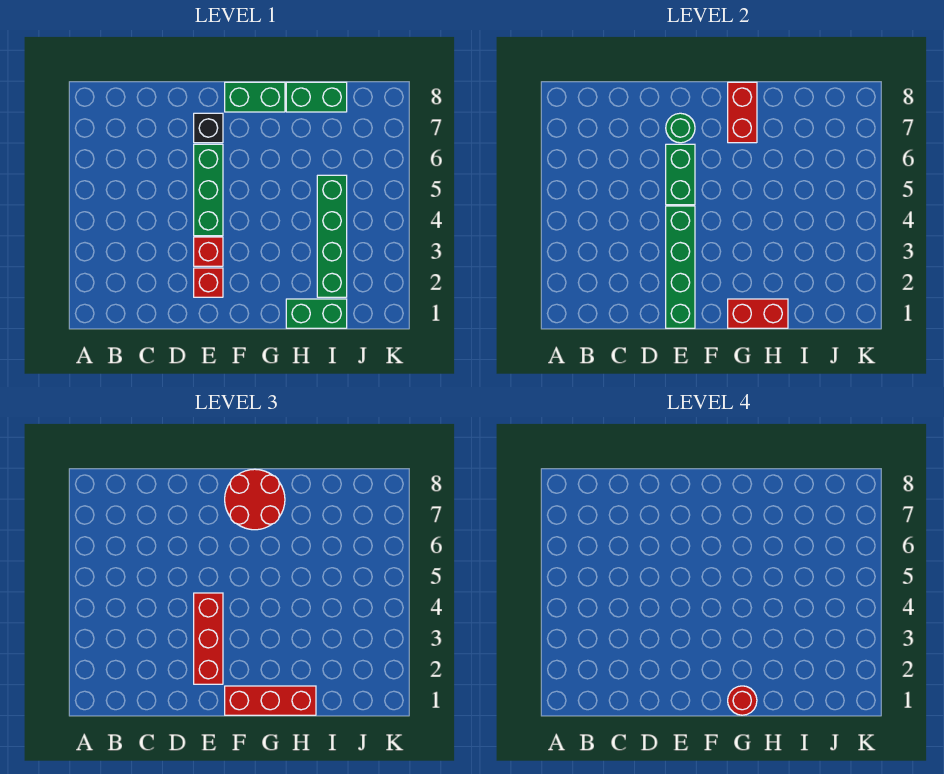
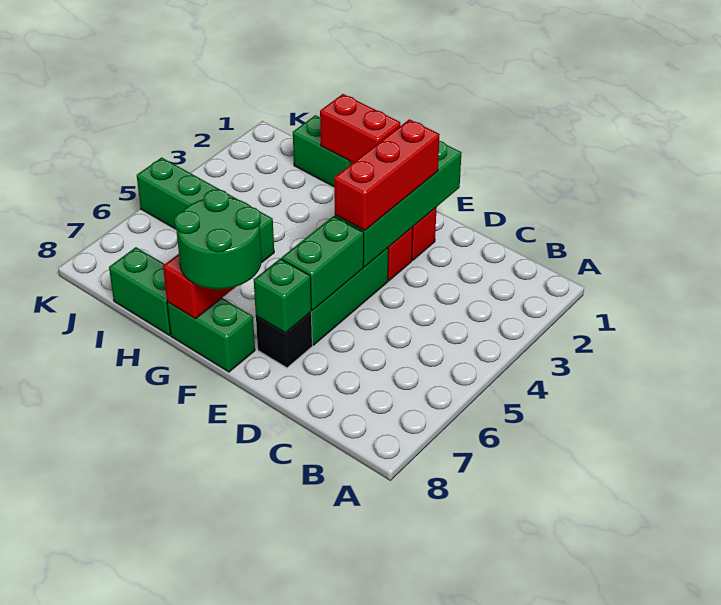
green round brick E7 level 2 -> green brick E7 level 2
red brick F1:H1 level 3 -> none
red round brick F7:G8 level 3 -> green round brick F7:G8 level 3
red round brick G1 level 4 -> none
green brick I2:I5 level 1 -> green brick H5:K5 level 1

